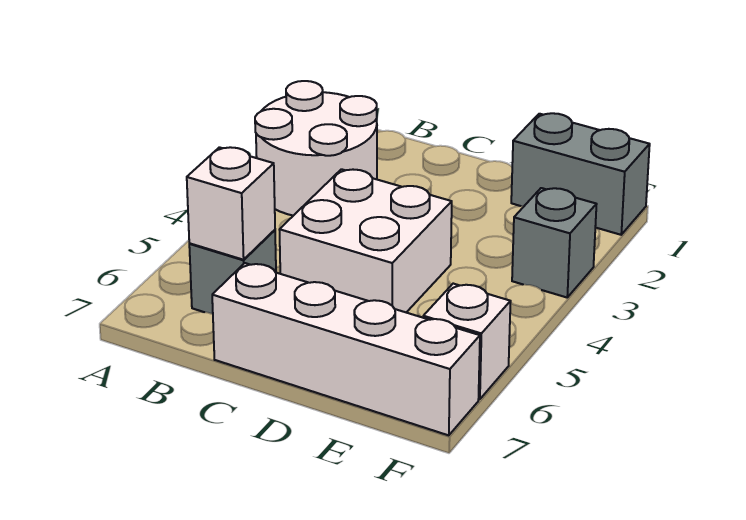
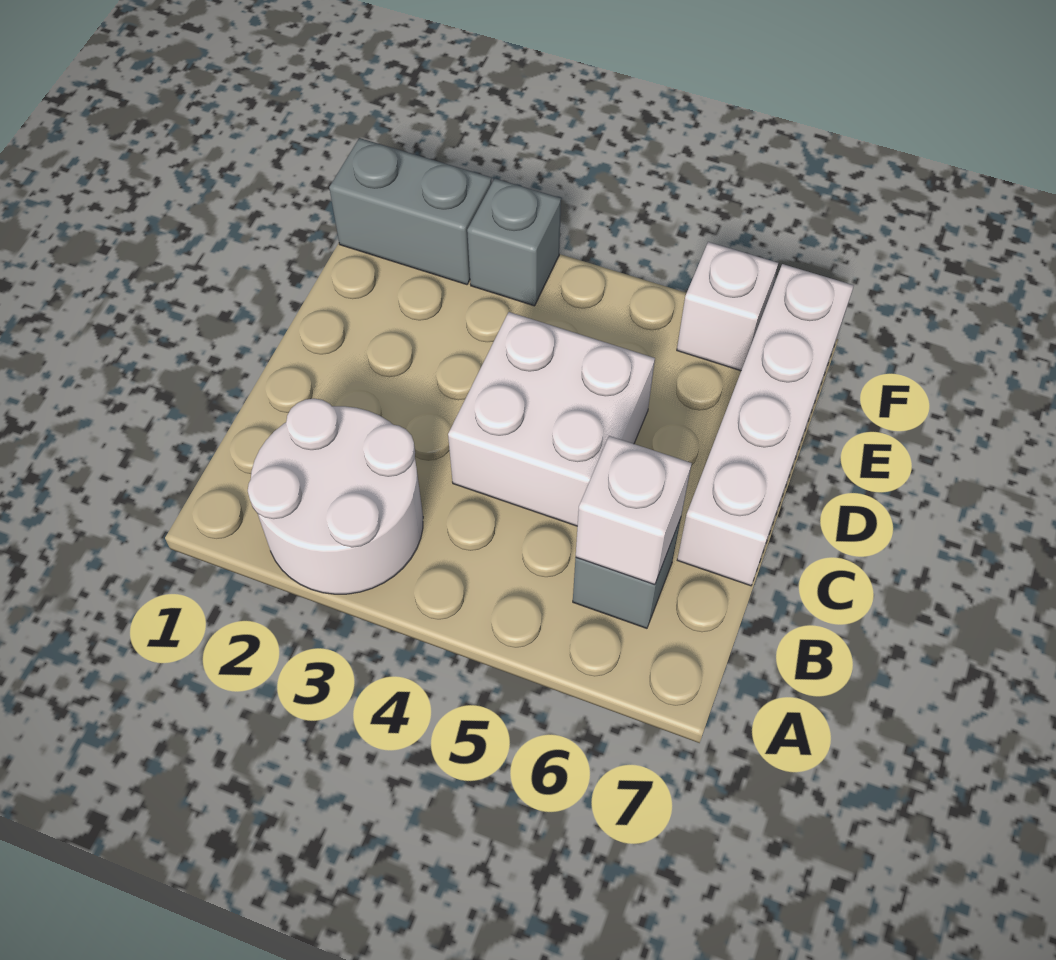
grey brick E1:F1 level 1 -> grey brick F1:F2 level 1

